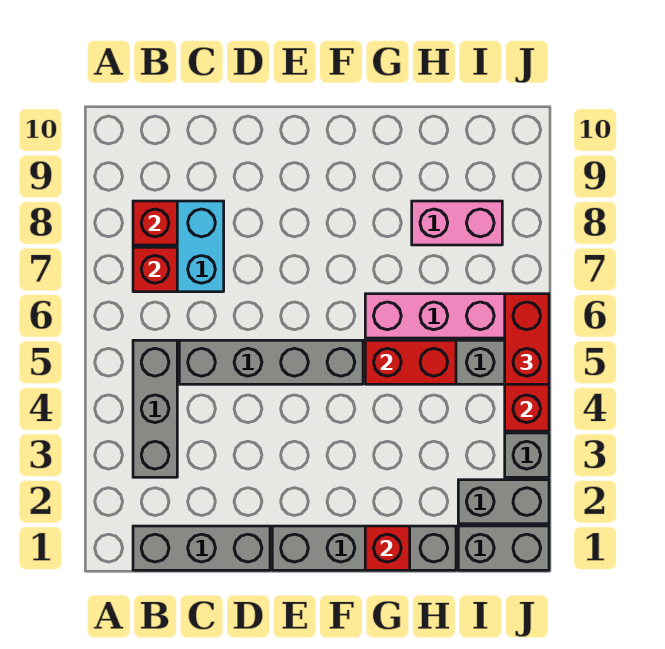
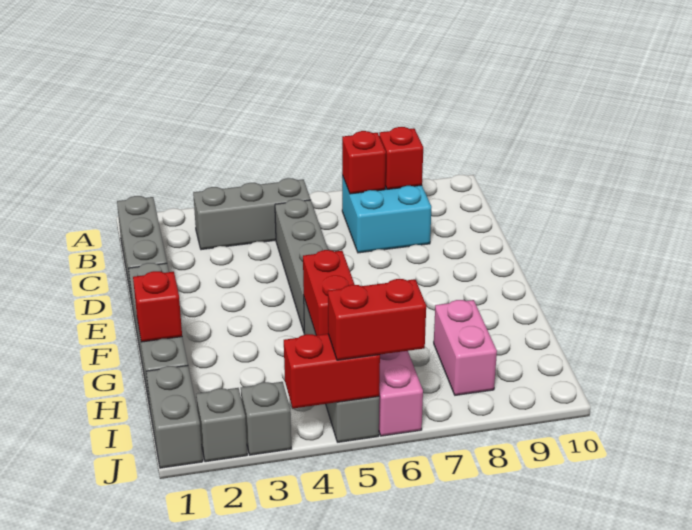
grey brick I2:J2 level 1 -> grey brick J2 level 1

